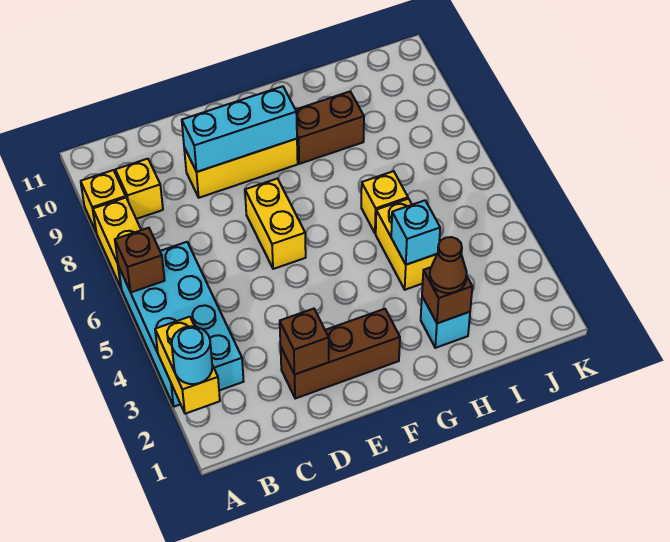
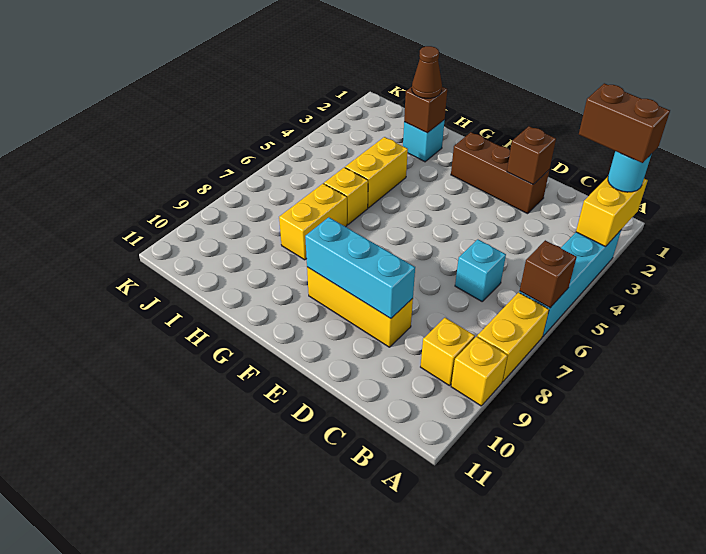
cyan brick A3:B6 level 1 -> cyan brick A3:A6 level 1
yellow brick E6:E7 level 1 -> yellow brick H7:H8 level 1
brown brick G9:H9 level 1 -> brown brick A2:B2 level 4
cyan brick H4 level 2 -> cyan brick C6 level 1

